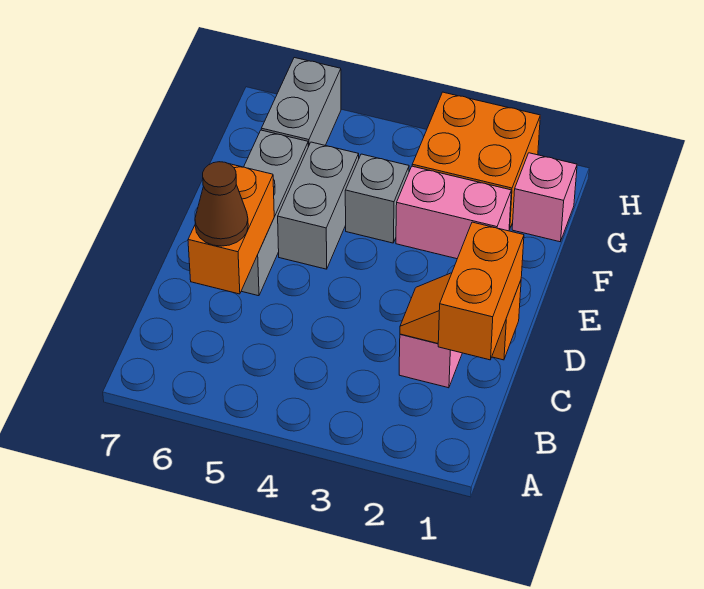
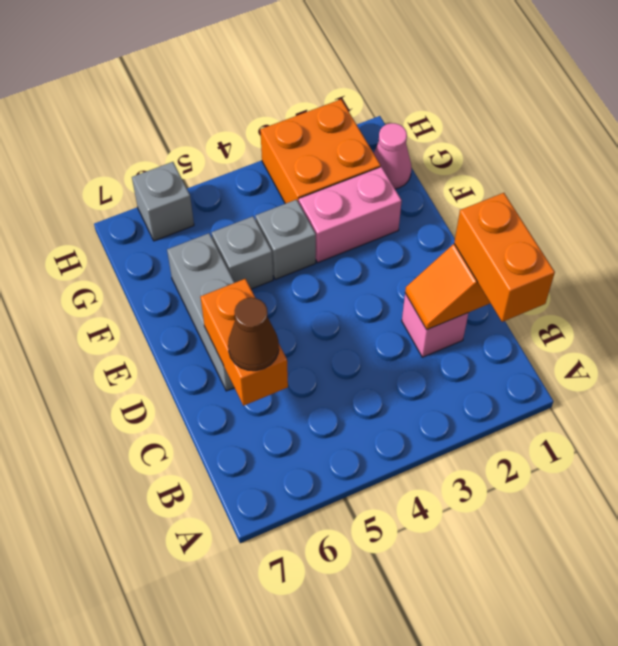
grey brick E5:F5 level 1 -> grey brick F5 level 1
pink brick G1 level 1 -> pink cone G1 level 1
grey brick G6:H6 level 1 -> grey brick H6 level 1

